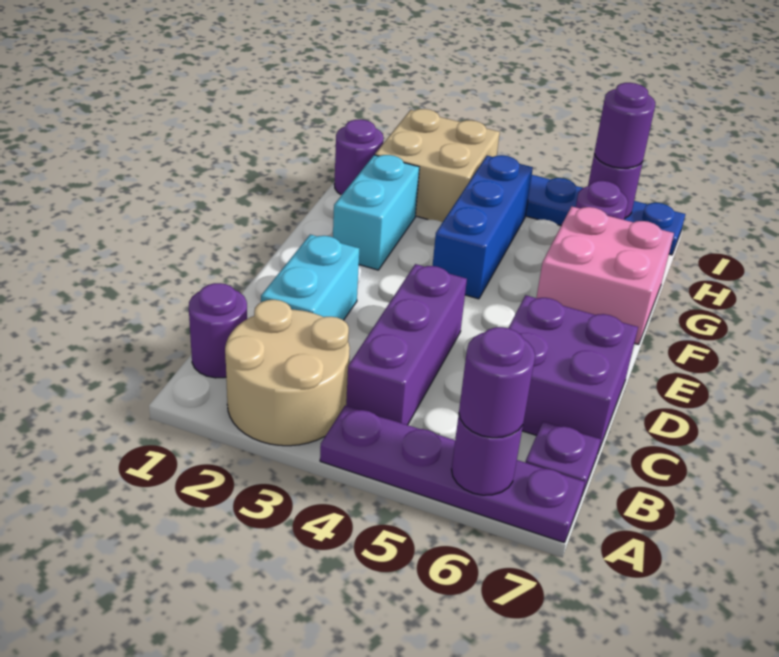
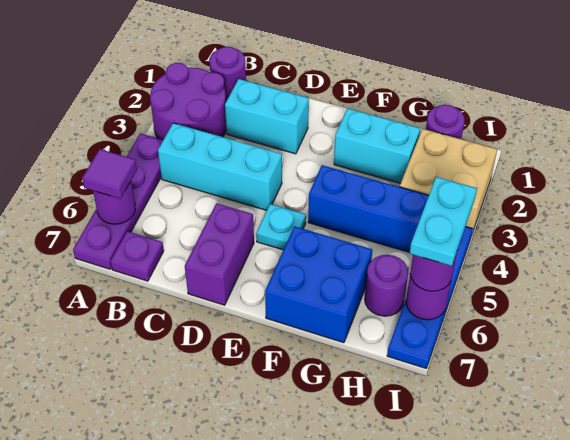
tan round brick A2:B3 level 1 -> purple round brick A2:B3 level 1
purple round brick A6 level 3 -> purple tile A6 level 3
purple brick B4:D4 level 1 -> cyan brick B4:D4 level 1
purple brick C6:D7 level 1 -> purple brick D6:D7 level 1
none -> cyan plate E5 level 1
pink brick F6:G7 level 1 -> blue brick F6:G7 level 1
none -> cyan plate I5:I6 level 4

